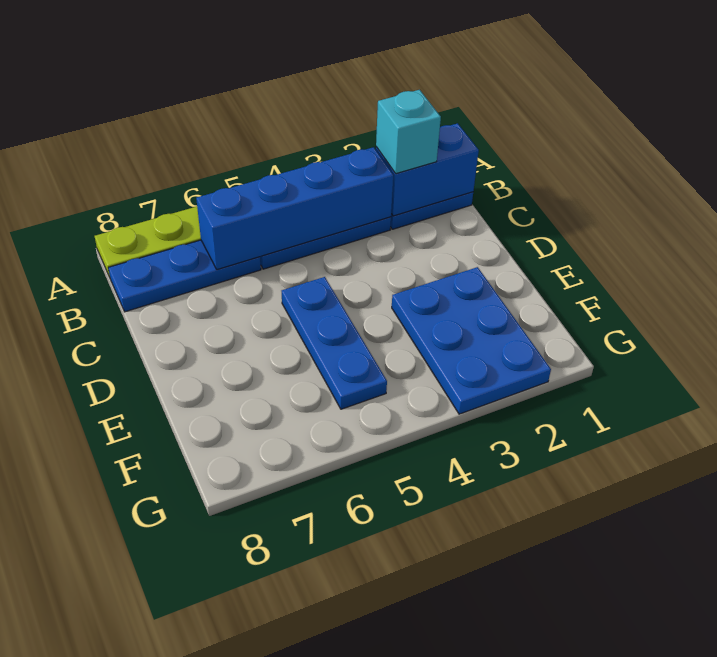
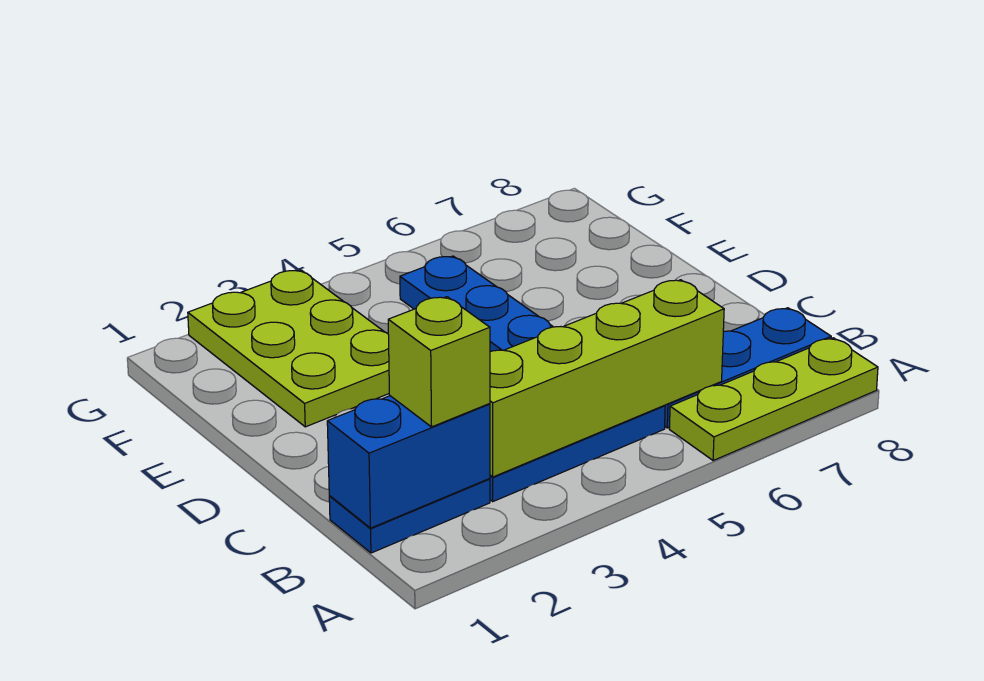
cyan brick B2 level 3 -> lime brick B2 level 3
blue brick B3:B6 level 2 -> lime brick B3:B6 level 2
blue plate E2:G3 level 1 -> lime plate E2:G3 level 1

